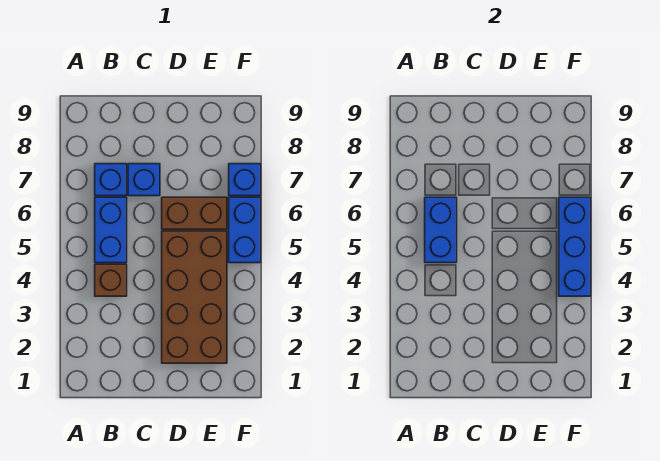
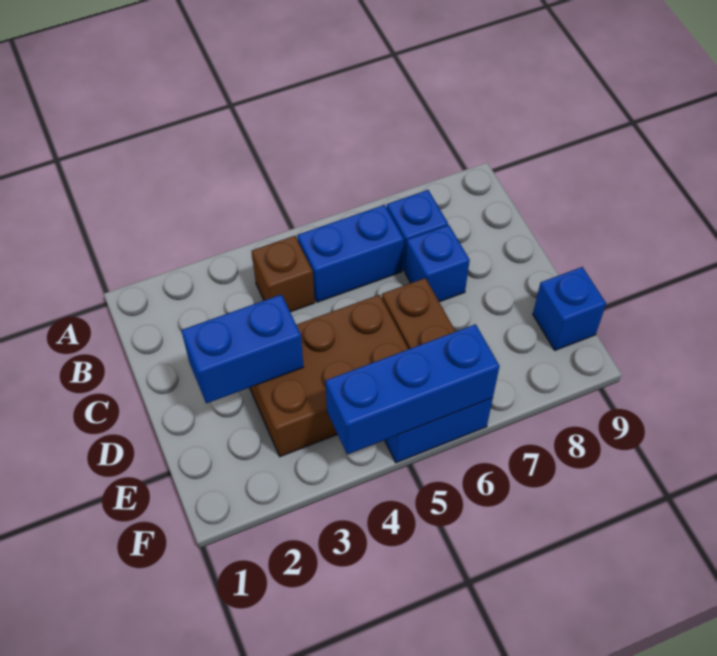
blue brick B5:B6 level 2 -> blue brick D2:D3 level 2
brown brick D2:E5 level 1 -> brown brick D3:E5 level 1
blue brick F7 level 1 -> blue brick E9 level 1

